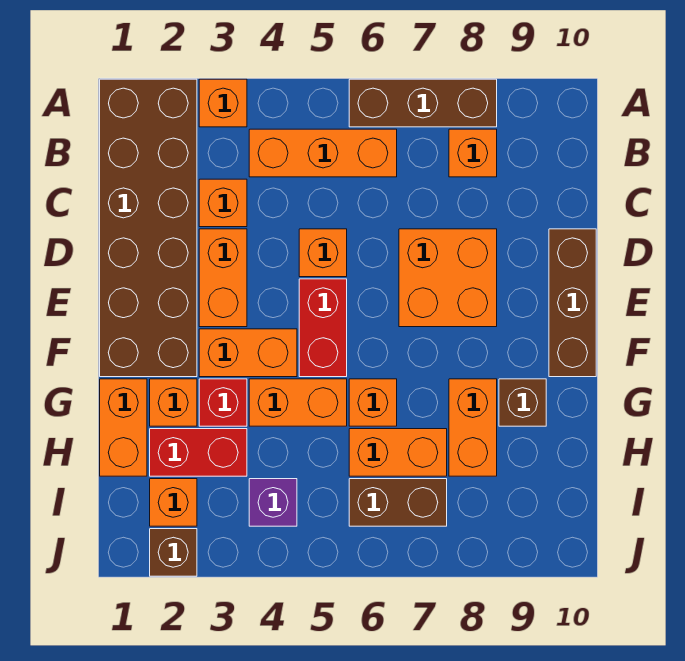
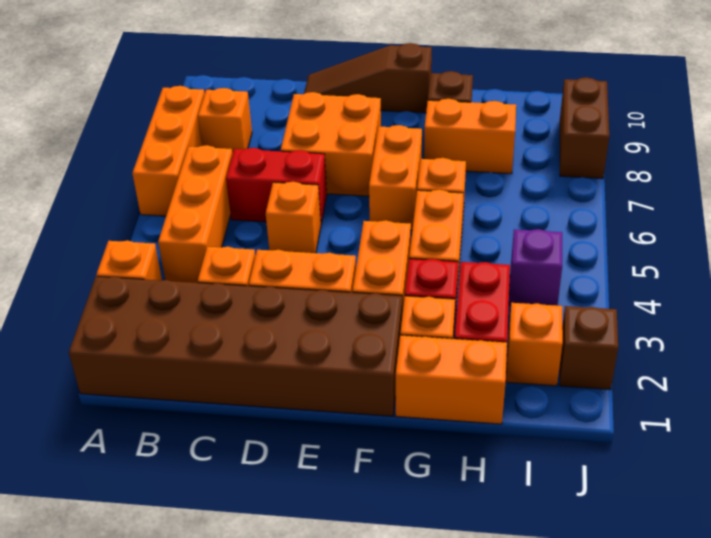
brown brick A6:A8 level 1 -> orange brick A6:A8 level 1
brown brick D10:F10 level 1 -> brown slope D10:F10 level 1 top F
red brick E5:F5 level 1 -> red brick C6:D6 level 1
orange brick H6:H7 level 1 -> orange brick F6:F7 level 1
brown brick I6:I7 level 1 -> brown brick J8:J9 level 1

